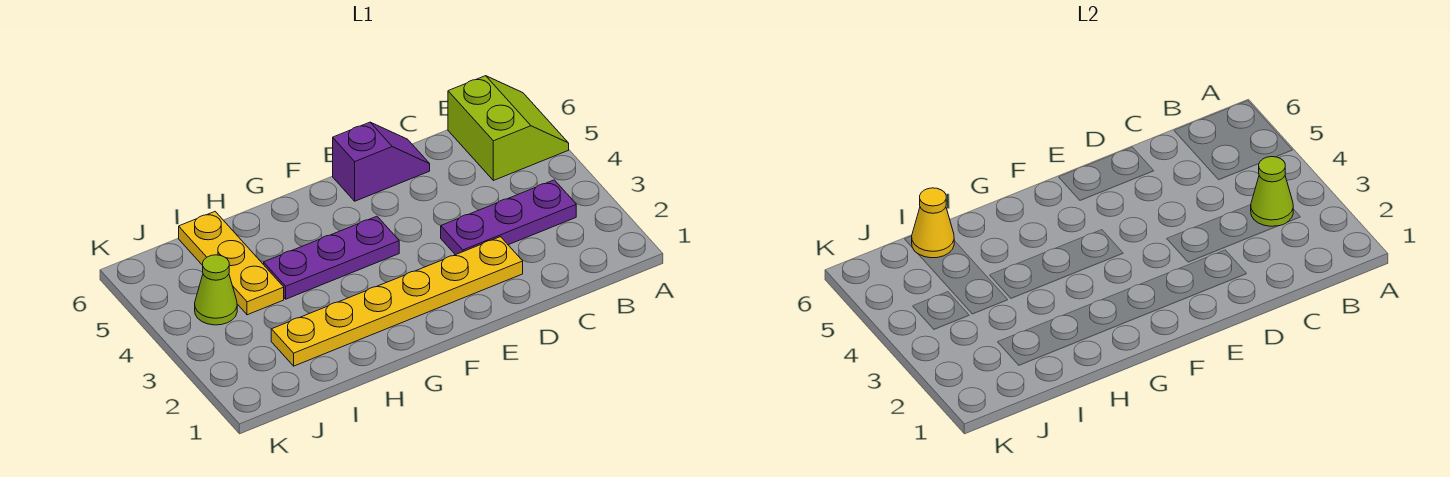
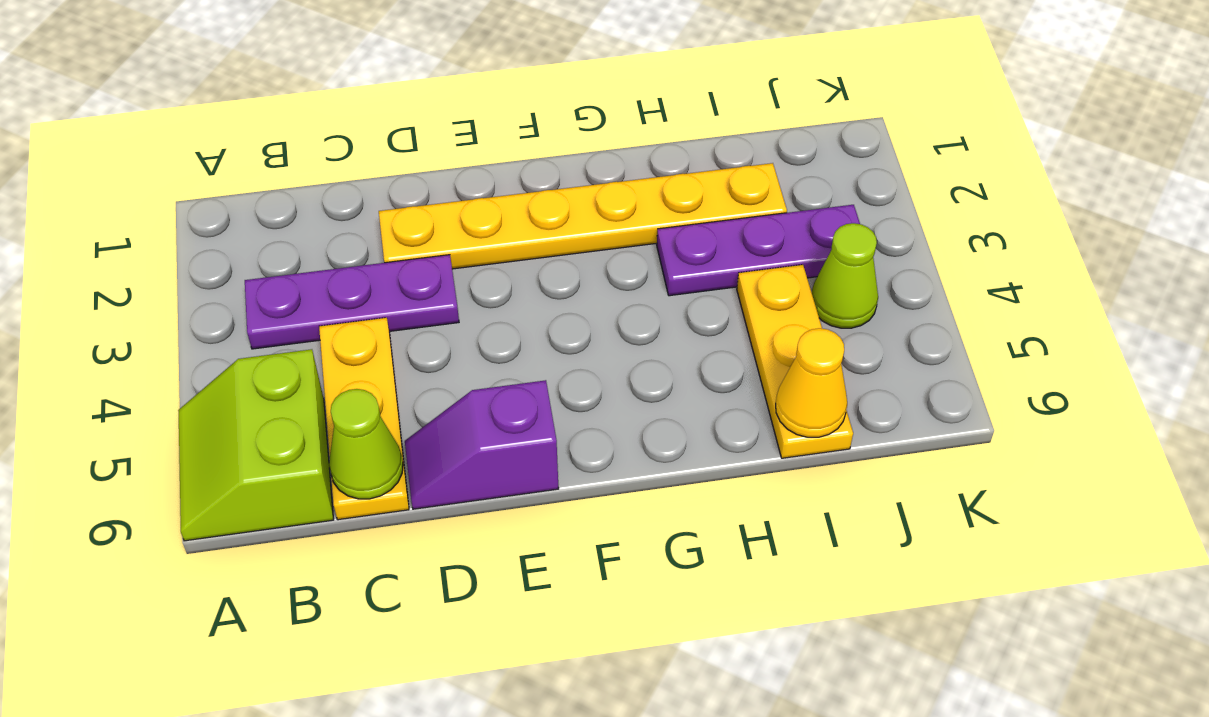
lime cone B3 level 2 -> lime cone C6 level 2
none -> yellow plate C4:C6 level 1
purple plate F4:H4 level 1 -> purple plate H3:J3 level 1

